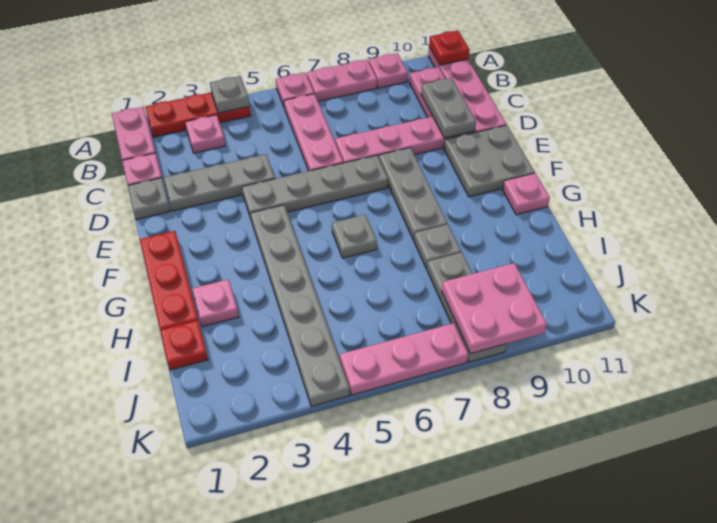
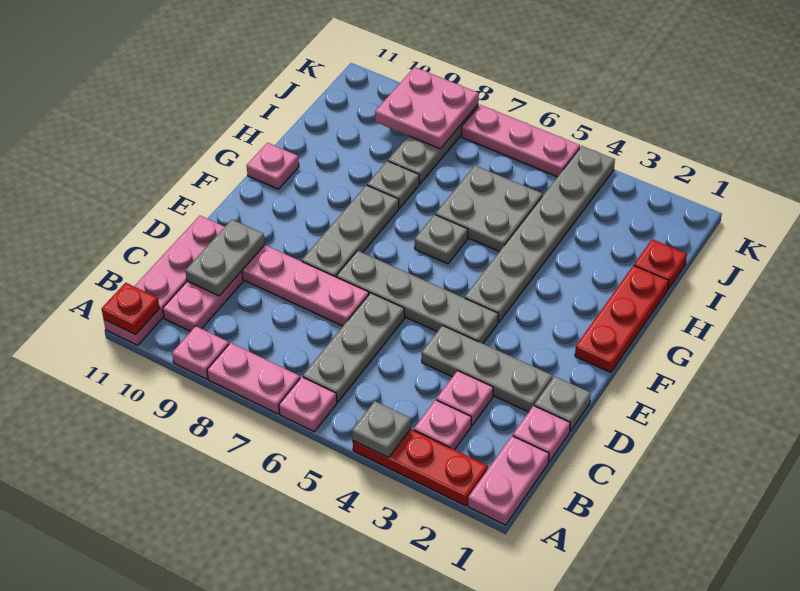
pink plate B6:D6 level 1 -> grey plate B6:D6 level 1
grey plate E10:F11 level 1 -> grey plate H5:I6 level 1
pink plate H2 level 1 -> pink plate C3 level 1

